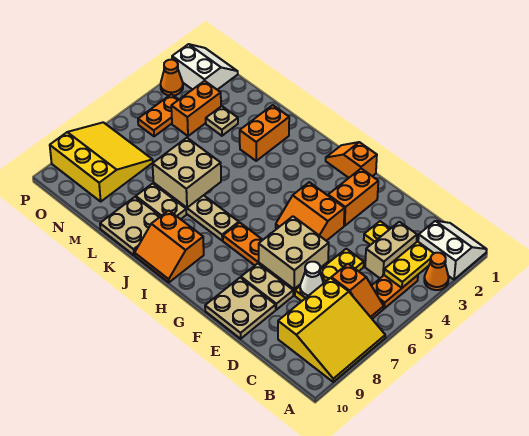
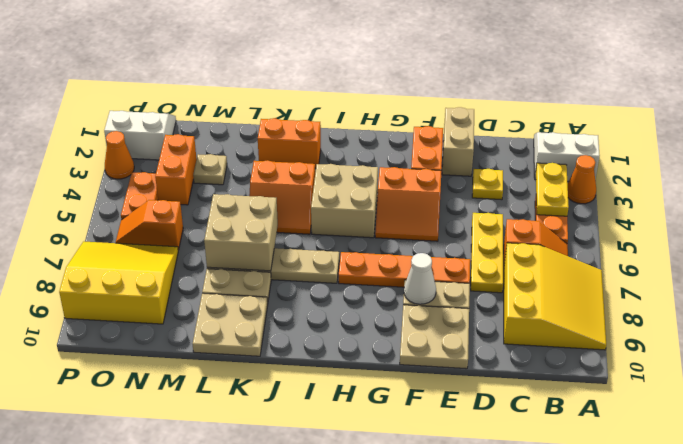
tan brick C3:C4 level 1 -> tan brick E1:E2 level 1
white cone D7 level 2 -> white cone F8 level 2
tan brick E6:F7 level 2 -> tan brick H4:I5 level 1
orange slope G1:H1 level 1 top G -> orange slope N6:O6 level 1 top N
orange slope I9:J10 level 1 top 9 -> orange slope J4:K5 level 1 top 4
orange brick K2:K3 level 1 -> orange brick J2:K2 level 1

